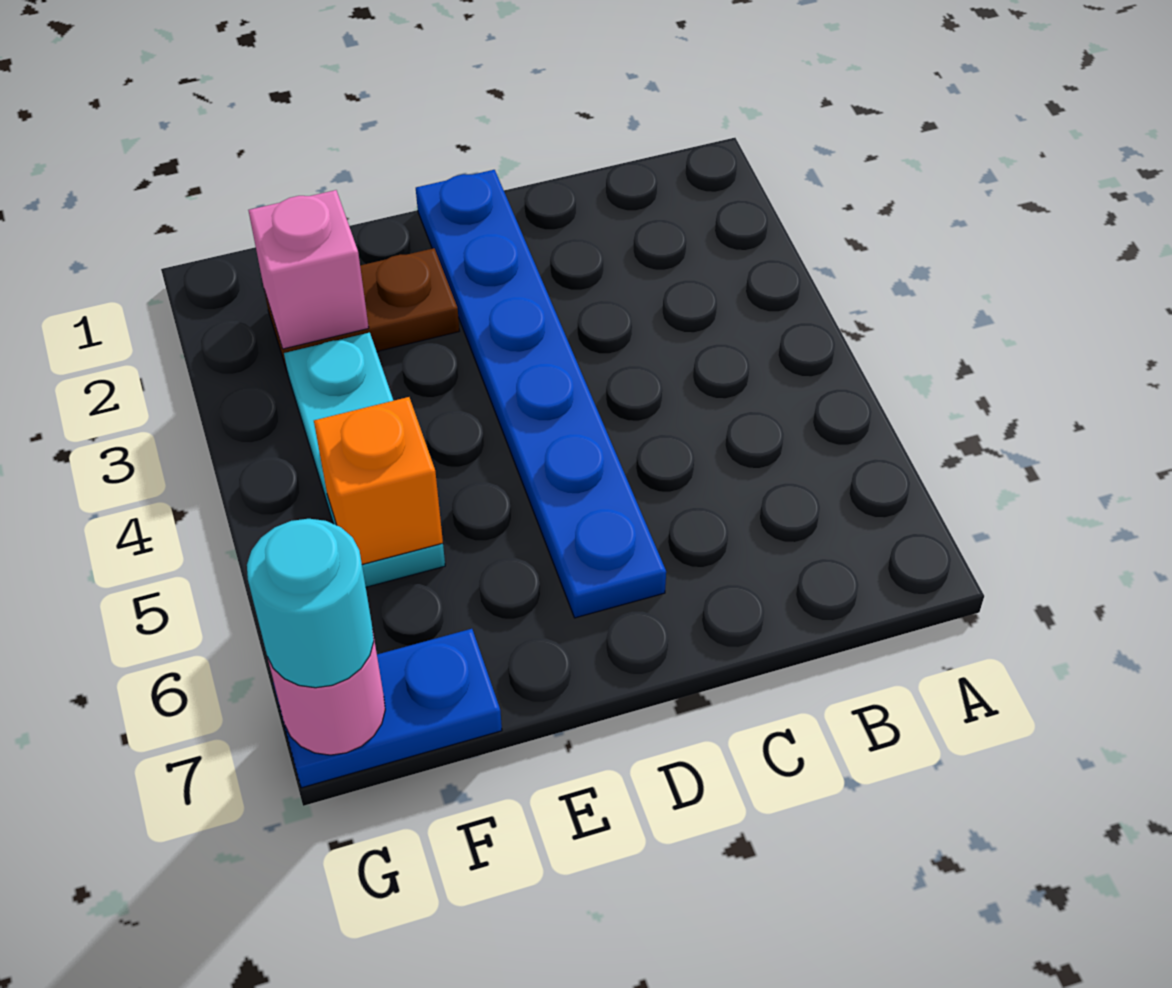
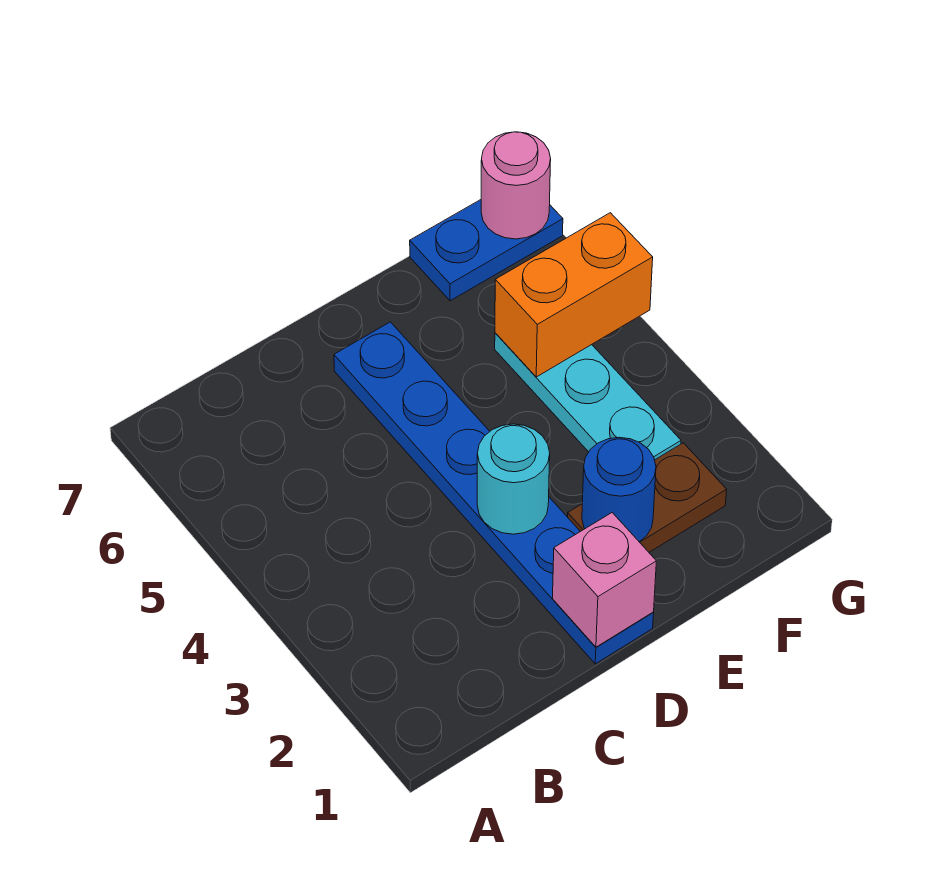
none -> blue round brick E2 level 2
pink brick F2 level 2 -> pink brick D1 level 2
orange brick F5 level 2 -> orange brick F5:G5 level 2
cyan round brick G7 level 3 -> cyan round brick D3 level 2

